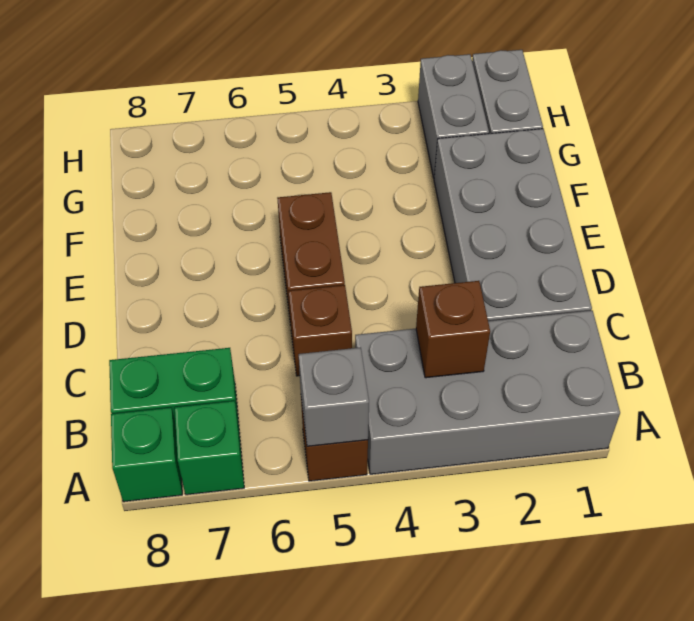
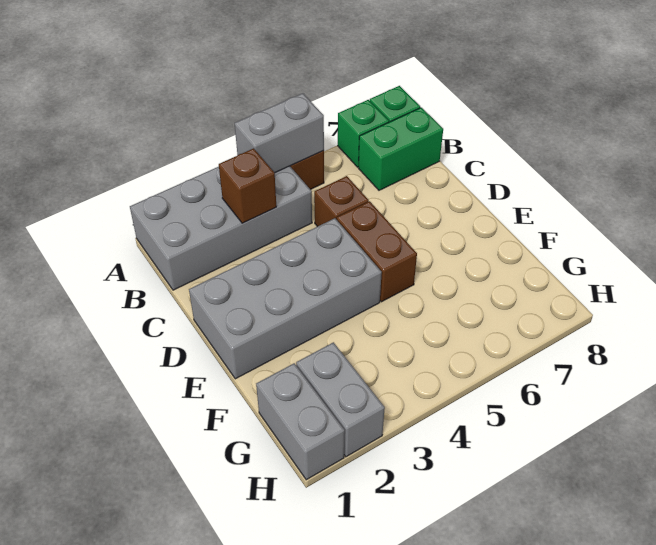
grey brick A5 level 2 -> grey brick A4:A5 level 2
grey brick C1:F2 level 1 -> grey brick D1:E4 level 1

